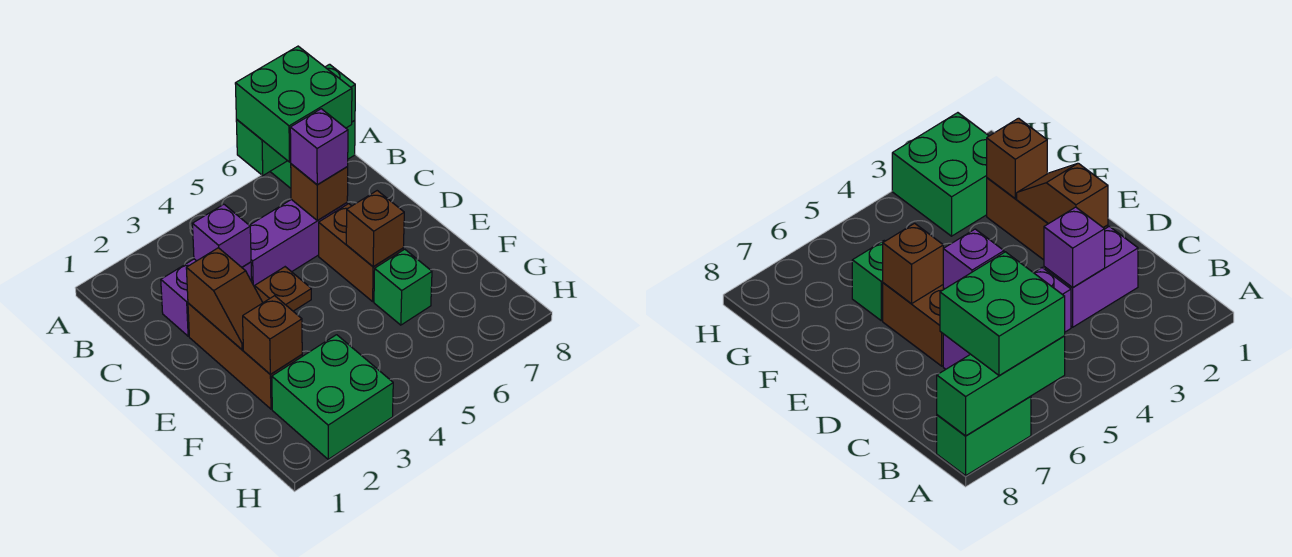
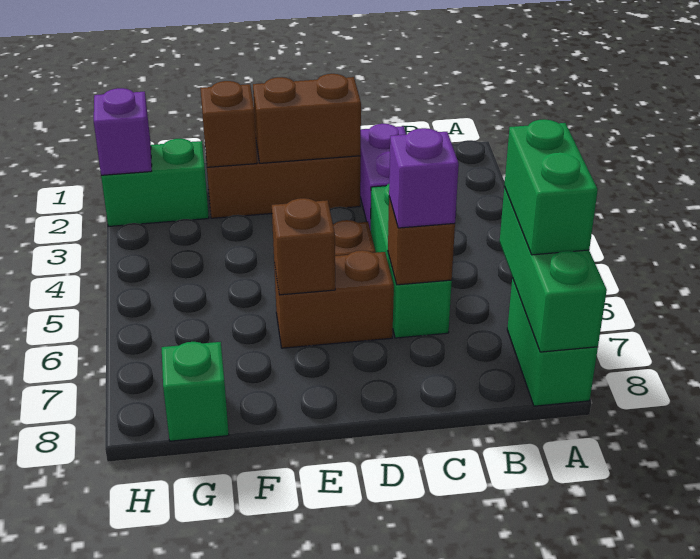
green brick A6:B7 level 3 -> green brick A6:A7 level 3
purple brick C3 level 2 -> purple brick H2 level 2
purple brick C4:C6 level 1 -> green brick C4:C6 level 1
brown slope D2:E2 level 2 top D -> brown brick D2:E2 level 2
green brick F6 level 1 -> green brick G8 level 1
green brick G2:H3 level 1 -> green brick G2:H2 level 1

